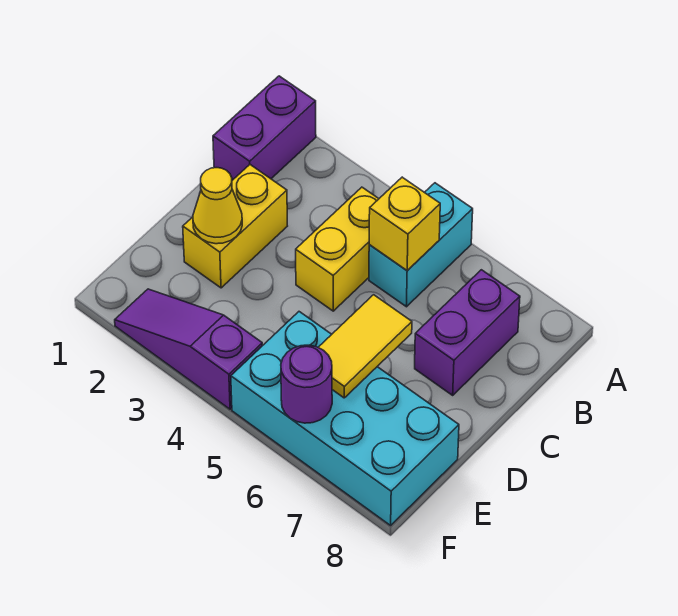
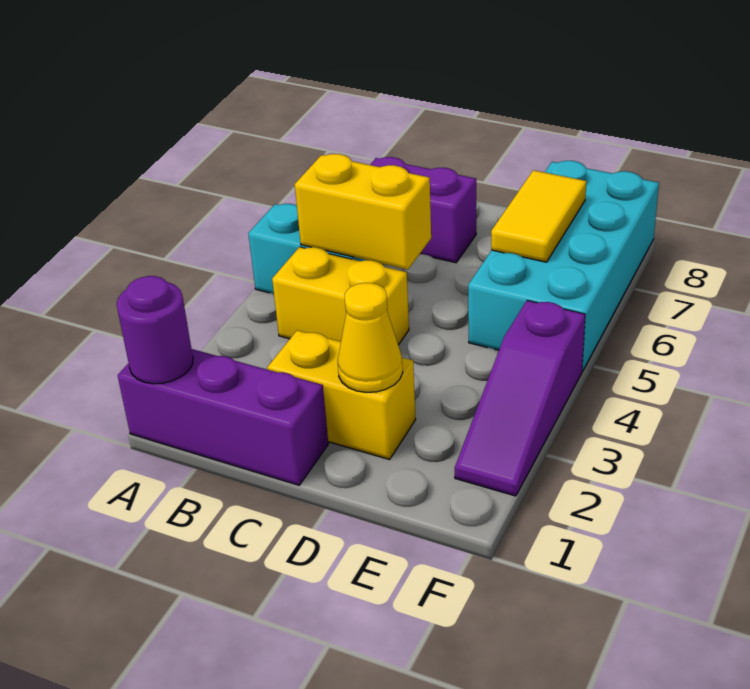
purple brick A1:B1 level 1 -> purple brick A1:C1 level 1
yellow brick B5 level 2 -> yellow brick B5:C5 level 2
yellow tile D6:E6 level 2 -> yellow tile E6:E7 level 2
purple round brick F6 level 2 -> purple round brick A1 level 2

